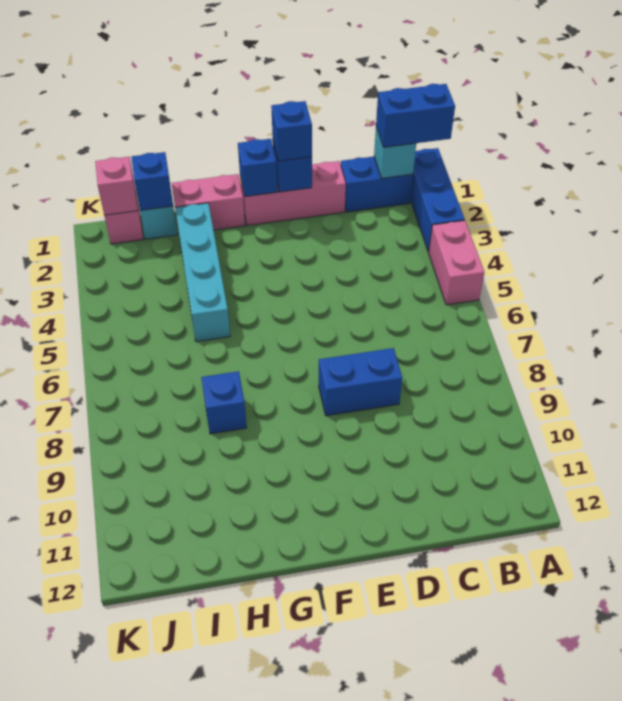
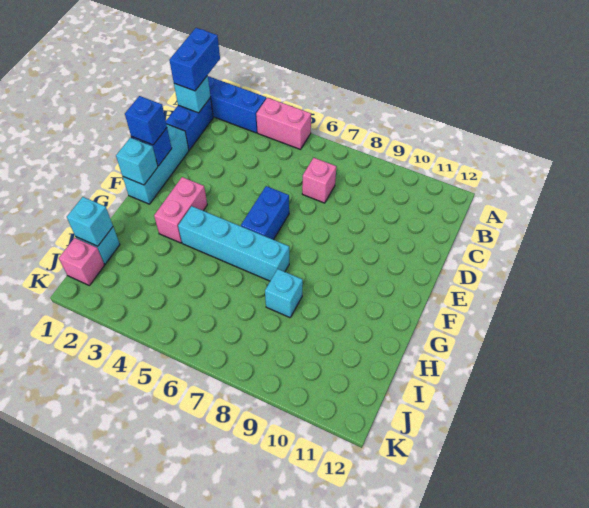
pink brick D1:F1 level 1 -> cyan brick D1:F1 level 1
blue brick D8:E8 level 1 -> blue brick E6:F6 level 1
blue brick F1 level 2 -> cyan brick F1 level 2
pink brick G1:H1 level 1 -> pink brick F3:G3 level 1
cyan brick H2:H5 level 1 -> cyan brick G4:G7 level 1
blue brick H8 level 1 -> cyan brick H8 level 1
blue brick I1 level 2 -> cyan brick I1 level 2
pink brick J1 level 2 -> pink brick C7 level 1

